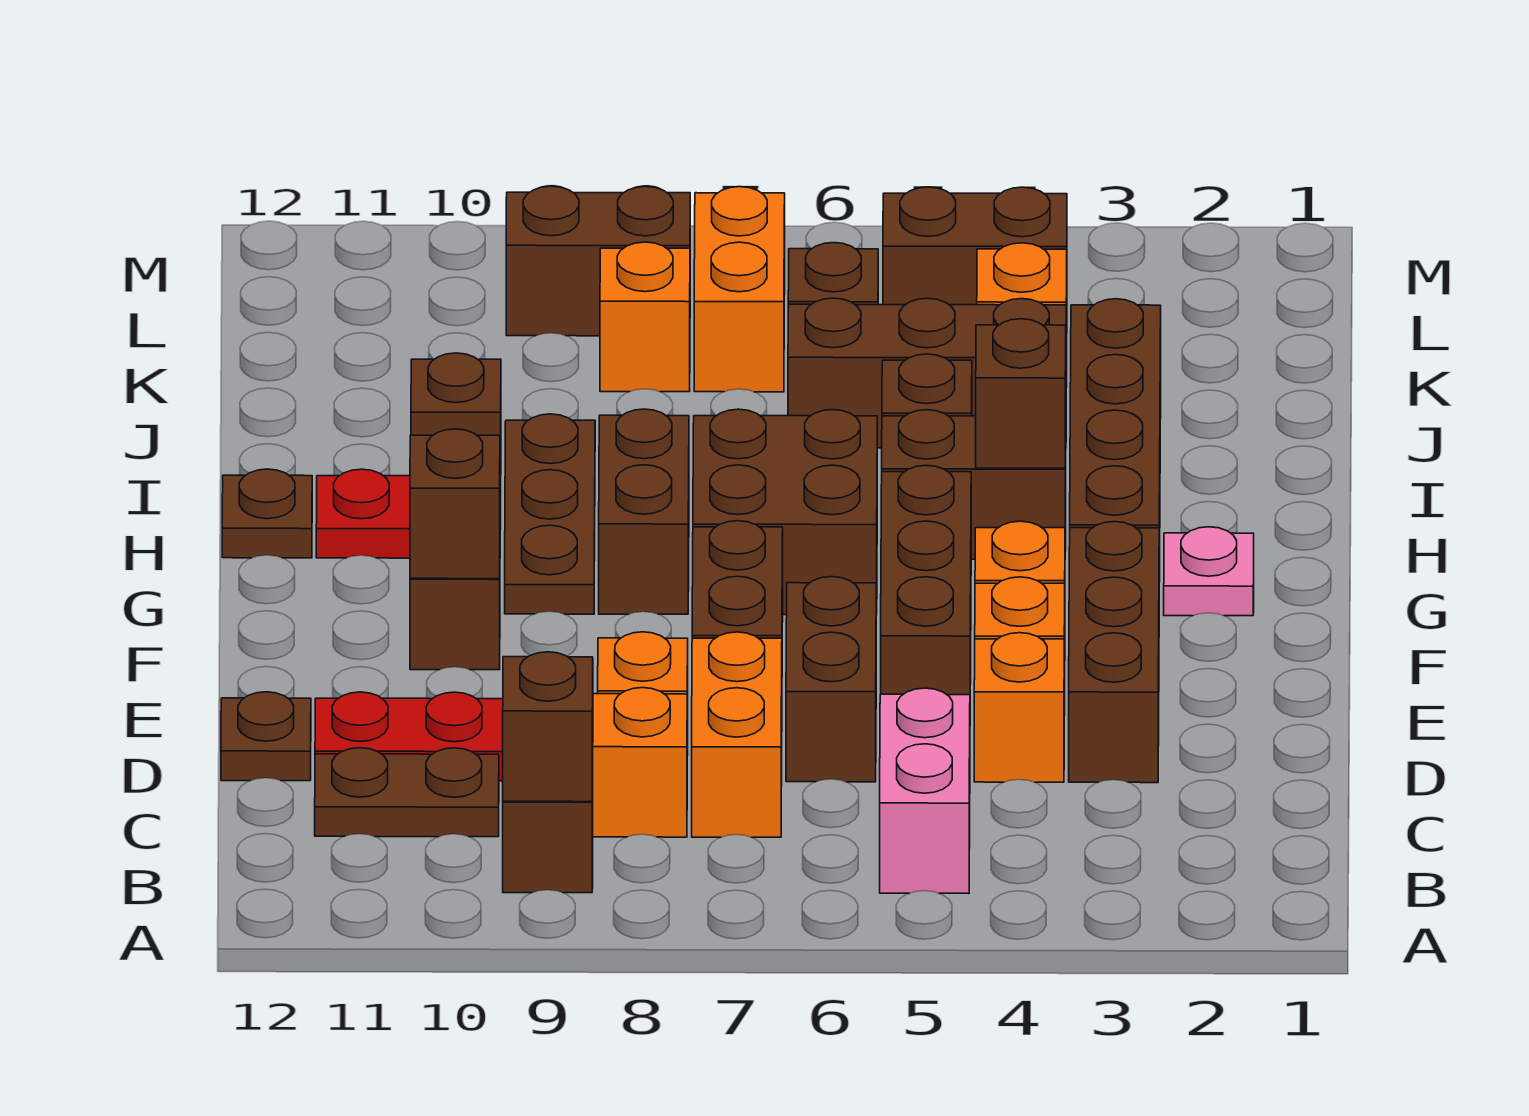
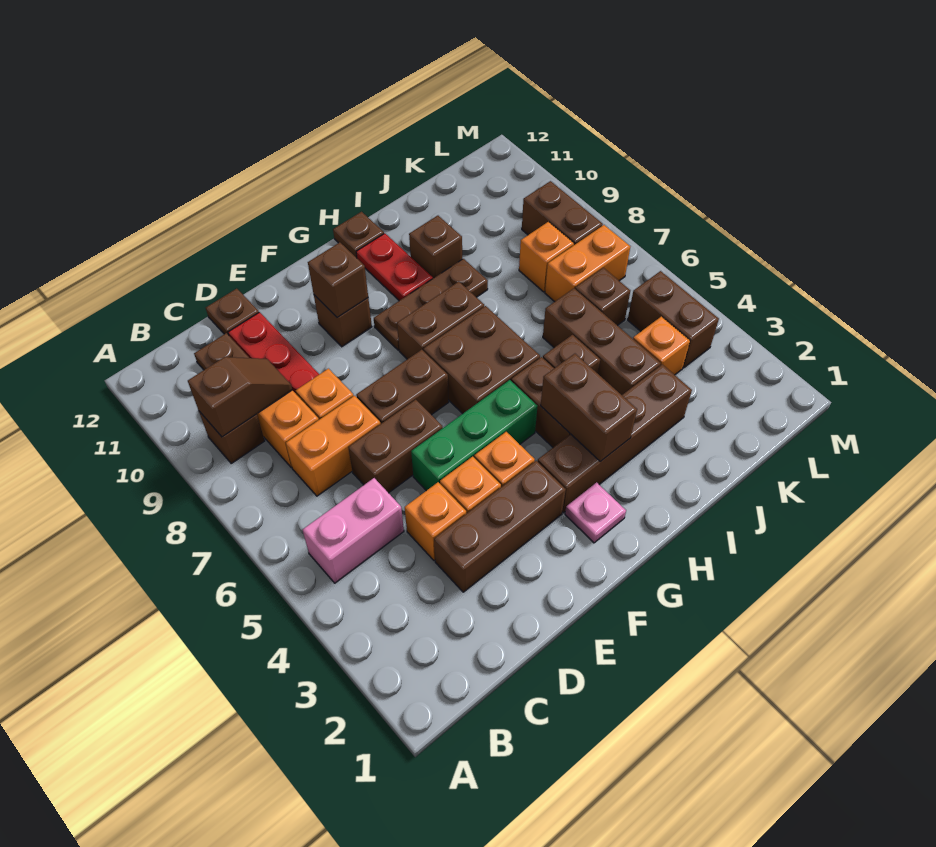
brown brick E5:G5 level 1 -> green brick E5:G5 level 1
brown brick H4 level 2 -> brown brick H3:H4 level 2

